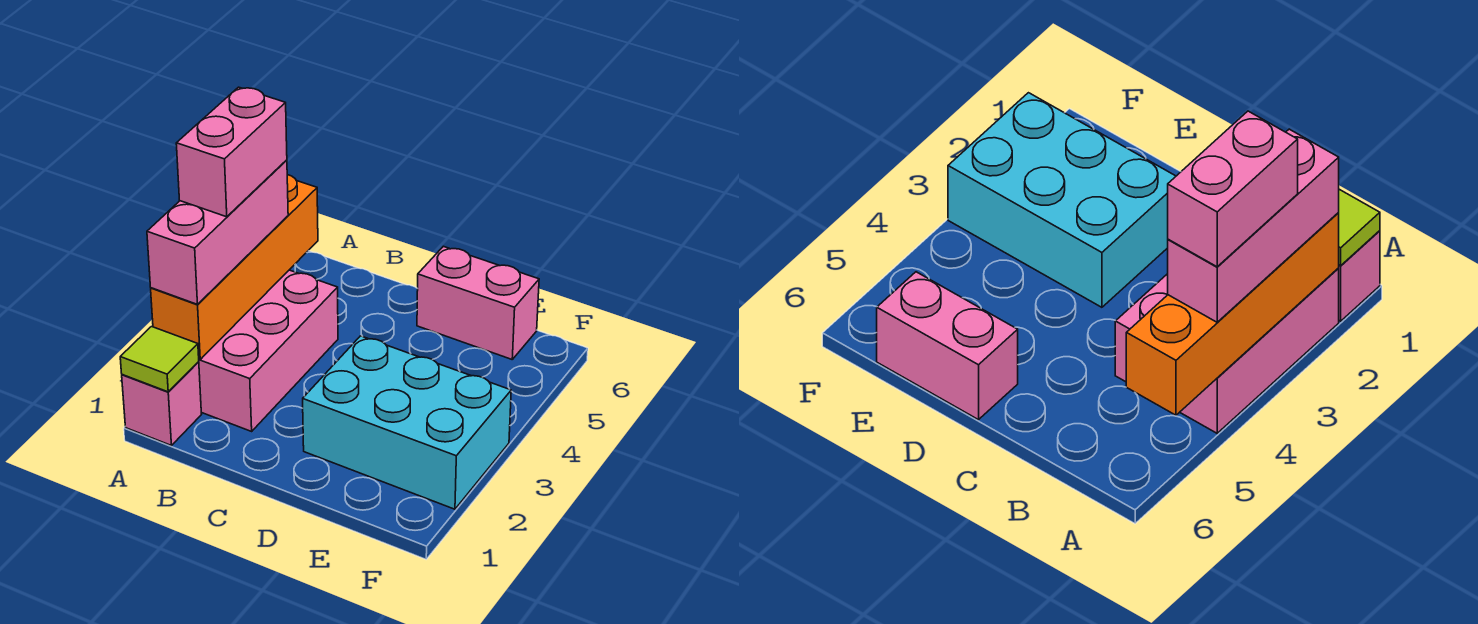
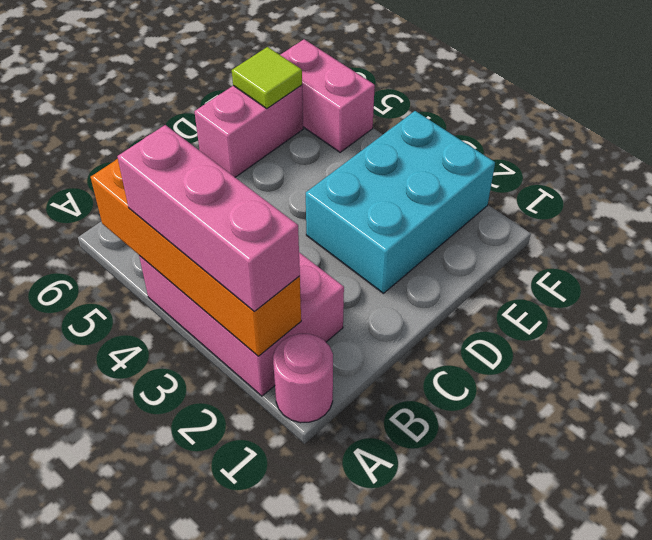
pink brick A1 level 1 -> pink round brick A1 level 1
lime tile A1 level 2 -> lime tile E6 level 2
pink brick A3:A4 level 4 -> pink brick F5:F6 level 1

